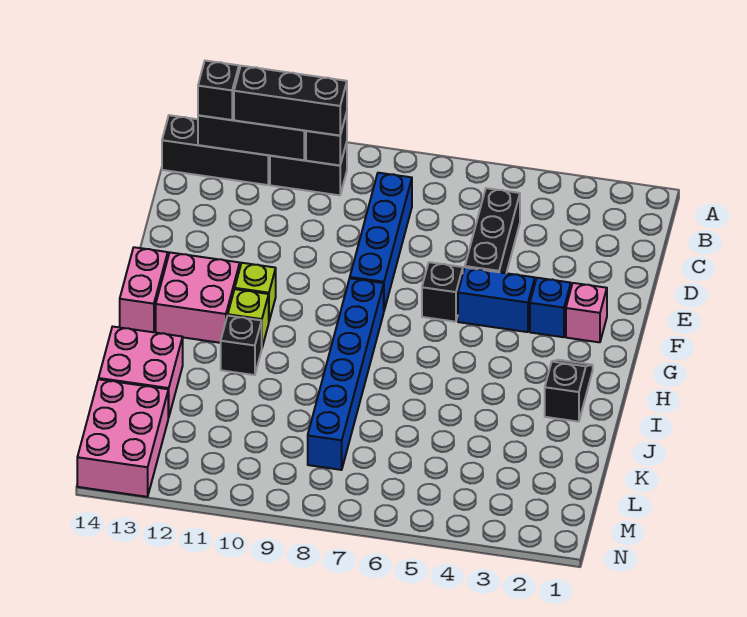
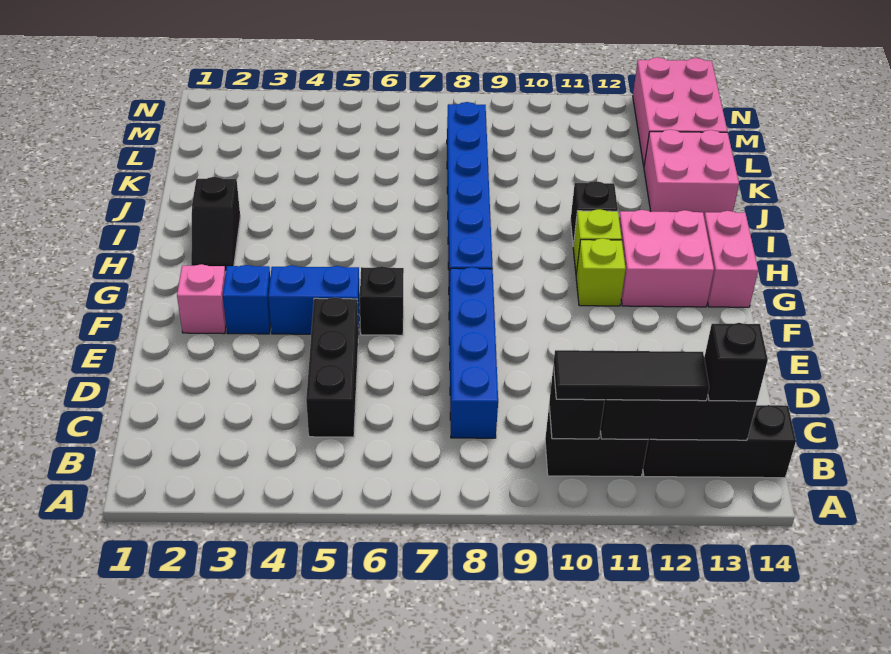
black brick B10:B12 level 3 -> black tile B10:B12 level 3

